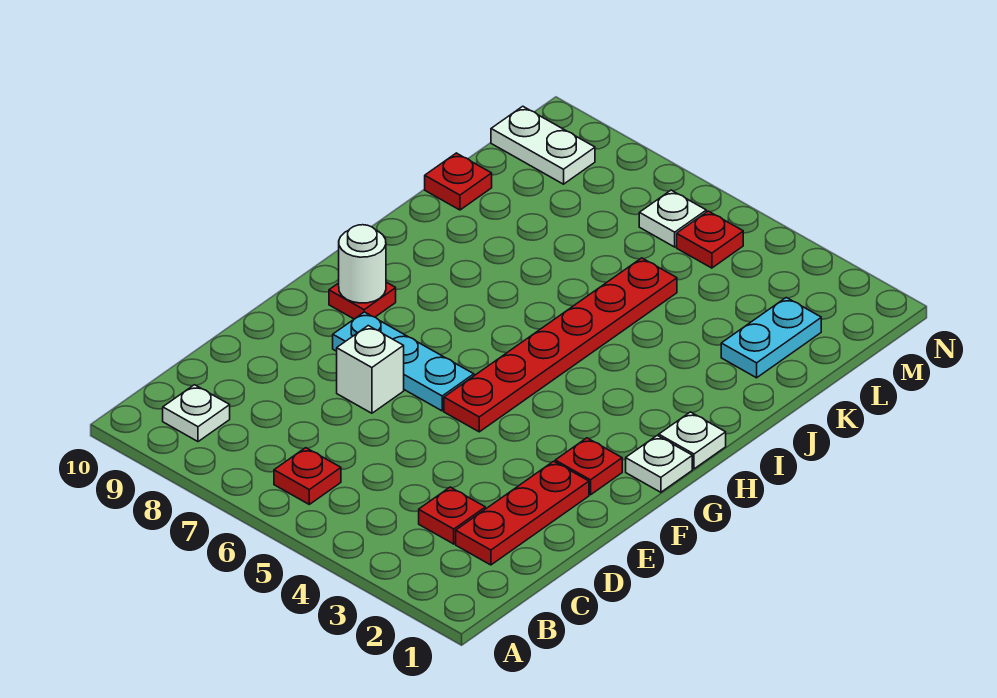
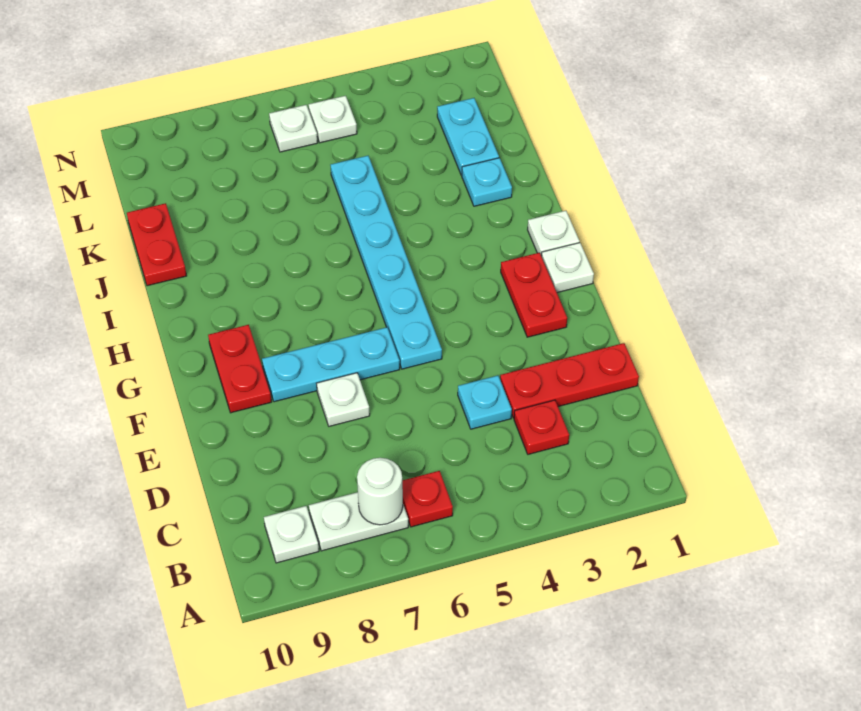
red plate C2:E2 level 1 -> red plate D1:D3 level 1
none -> cyan plate D4 level 1
white brick E7 level 1 -> white plate E7 level 1
red plate F2 level 1 -> red plate F2:G2 level 1
red plate F5:K5 level 1 -> cyan plate F5:K5 level 1
red plate G9 level 1 -> red plate F9:G9 level 1
white round brick G9 level 2 -> white round brick B7 level 2
none -> cyan plate J2 level 1
red plate K10 level 1 -> red plate J10:K10 level 1
red plate M5 level 1 -> white plate M5 level 1
white plate M9:M10 level 1 -> white plate B7:B8 level 1

